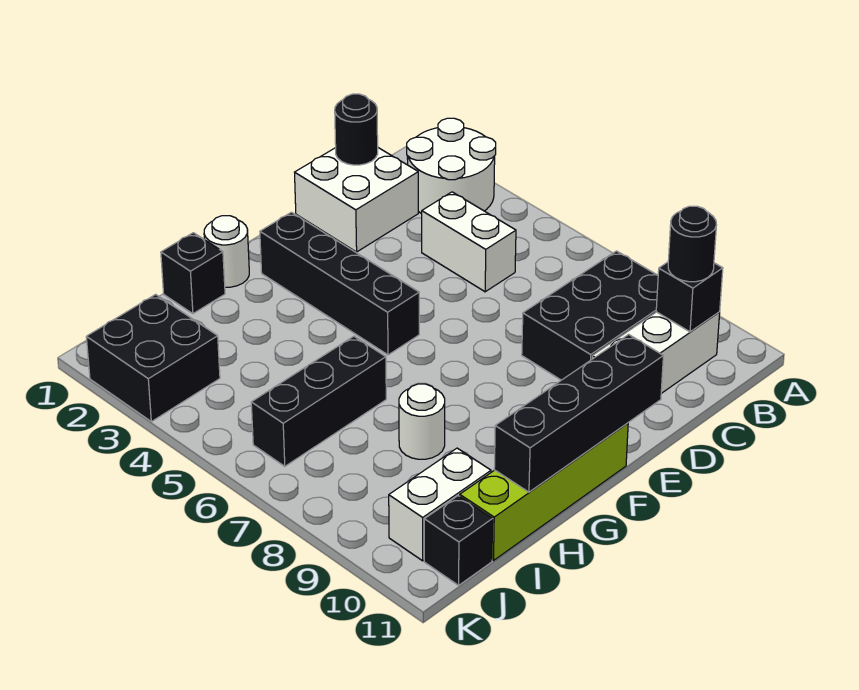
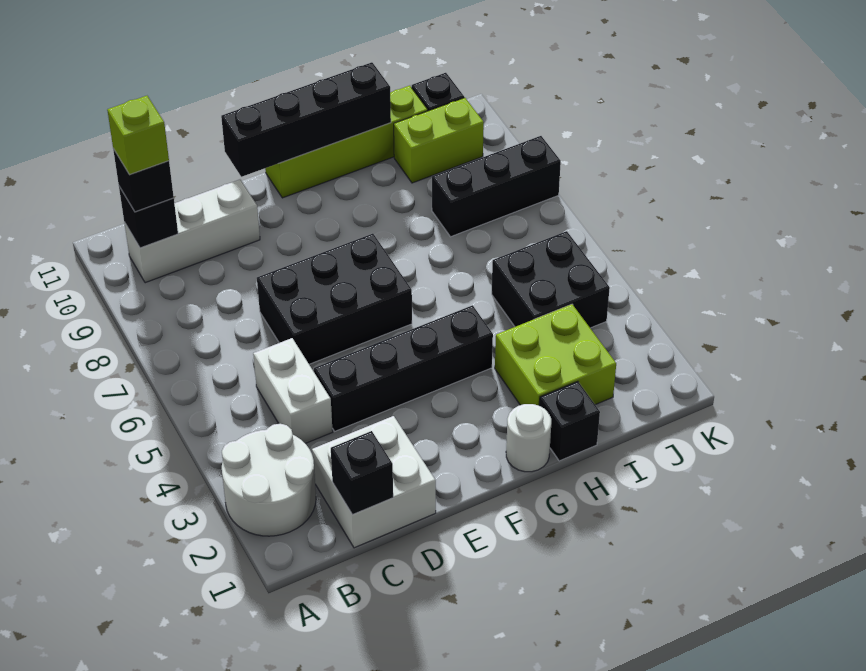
black brick B8:D9 level 1 -> black brick D6:F7 level 1
black round brick B10 level 3 -> black brick B10 level 3
none -> lime brick B10 level 4
black round brick C1 level 2 -> black brick C1 level 2
black brick F2:F5 level 1 -> black brick D4:G4 level 1
none -> lime brick H2:I3 level 1
black brick H6:J6 level 1 -> black brick I8:K8 level 1
white round brick H8 level 1 -> none
white brick I10:J10 level 1 -> lime brick I10:J10 level 1
black brick J2:K3 level 1 -> black brick I4:J5 level 1

